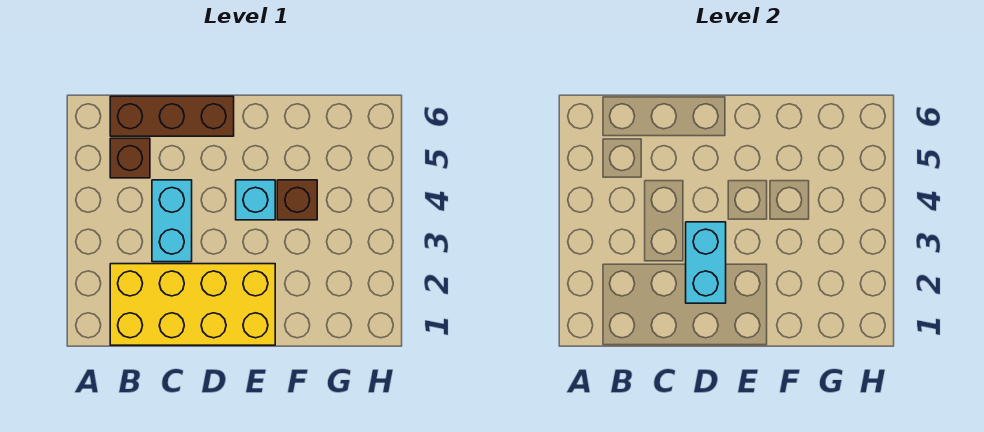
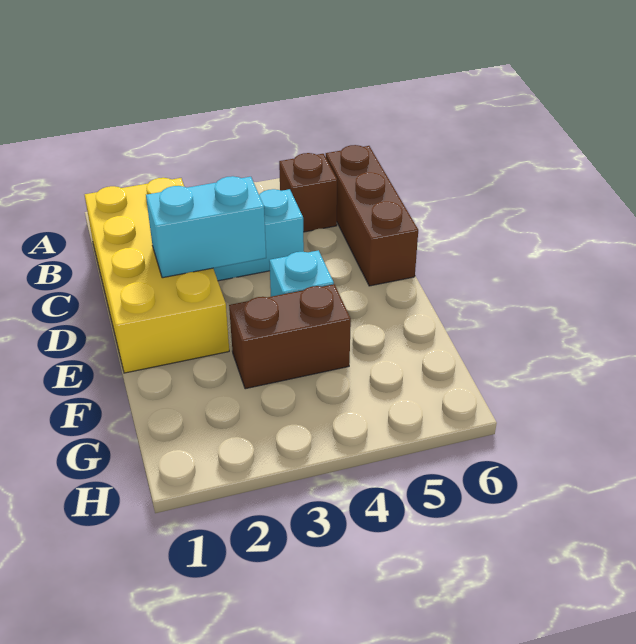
brown brick F4 level 1 -> brown brick F3:F4 level 1

